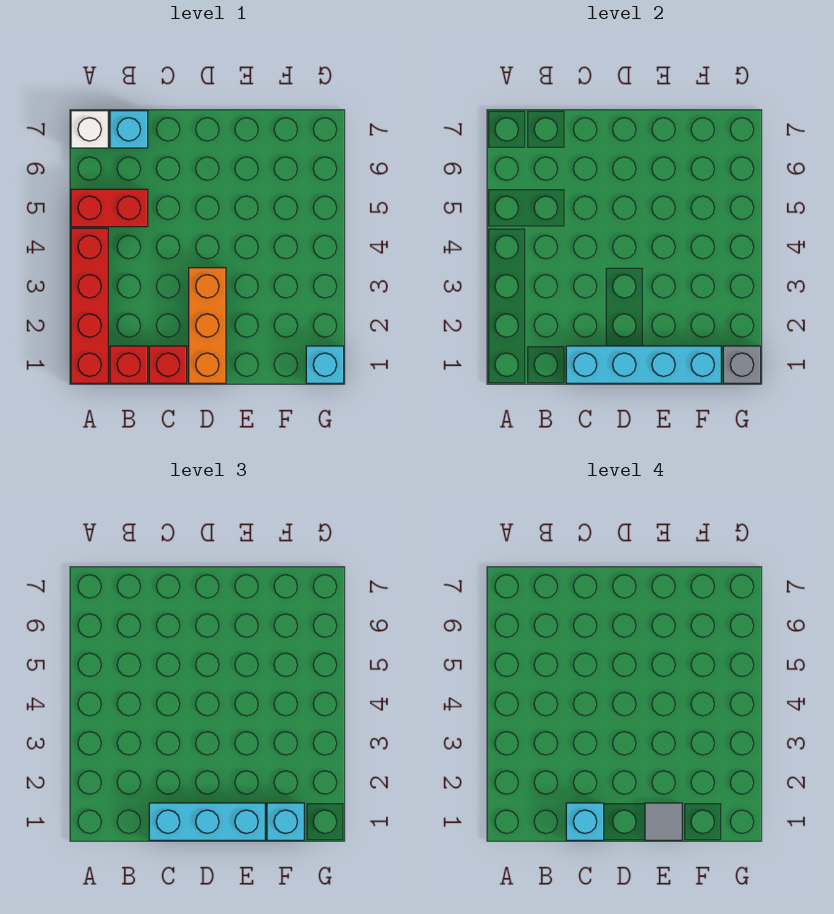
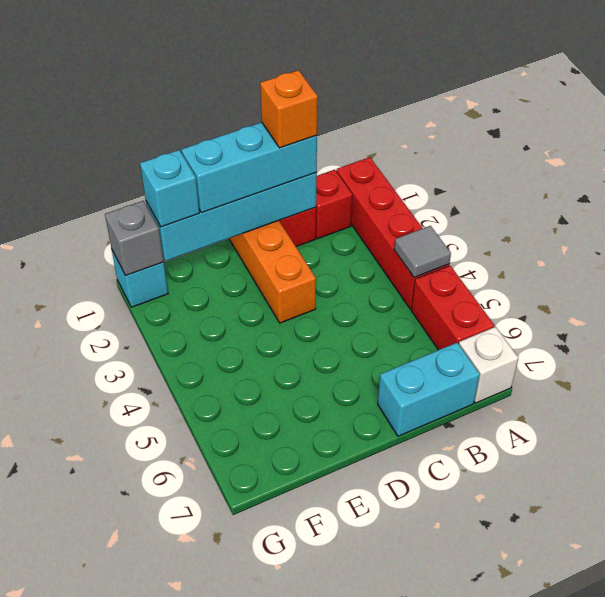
red brick A5:B5 level 1 -> red brick A5:A6 level 1
cyan brick B7 level 1 -> cyan brick B7:C7 level 1
cyan brick C1 level 4 -> orange brick C1 level 4
grey tile E1 level 4 -> grey tile A4 level 2

